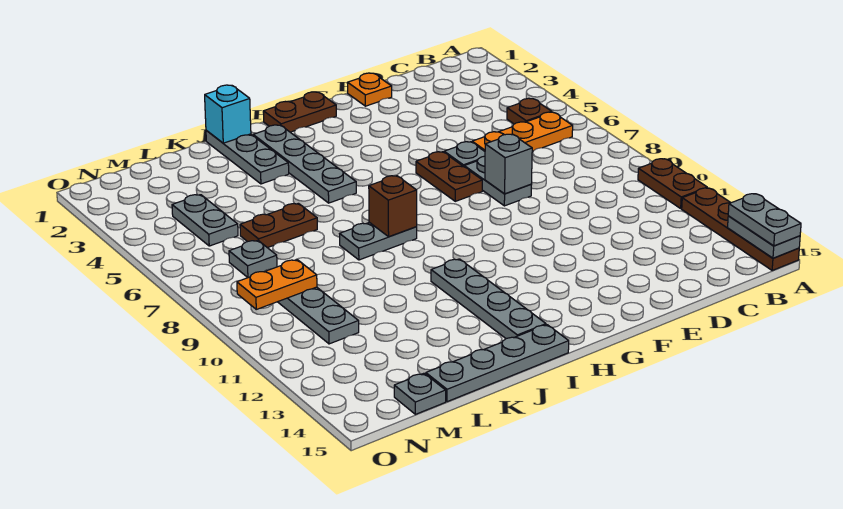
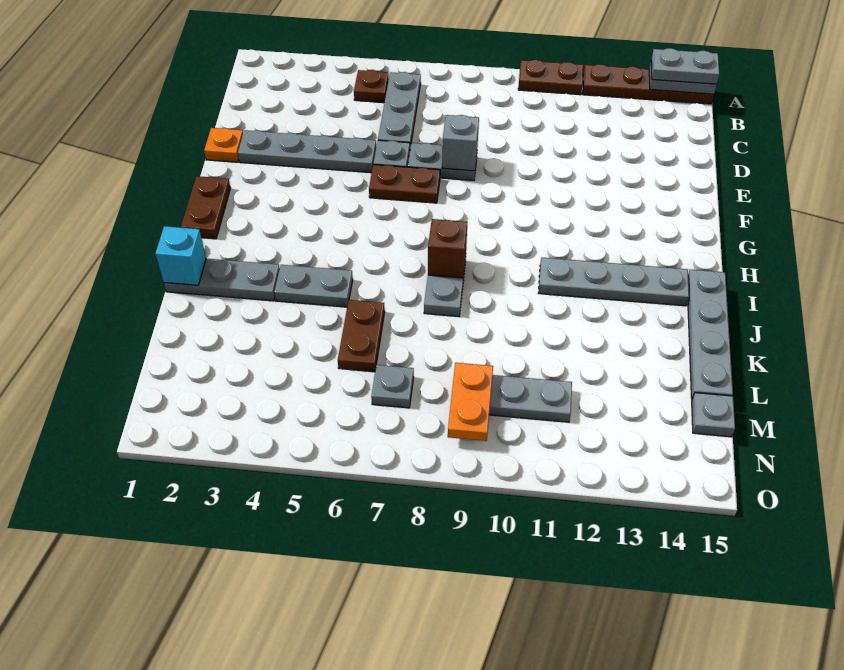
orange plate B6:D6 level 1 -> grey plate B6:D6 level 1
grey plate I2:I5 level 1 -> grey plate E2:E5 level 1
grey plate M4:M5 level 1 -> grey plate J4:J5 level 1

